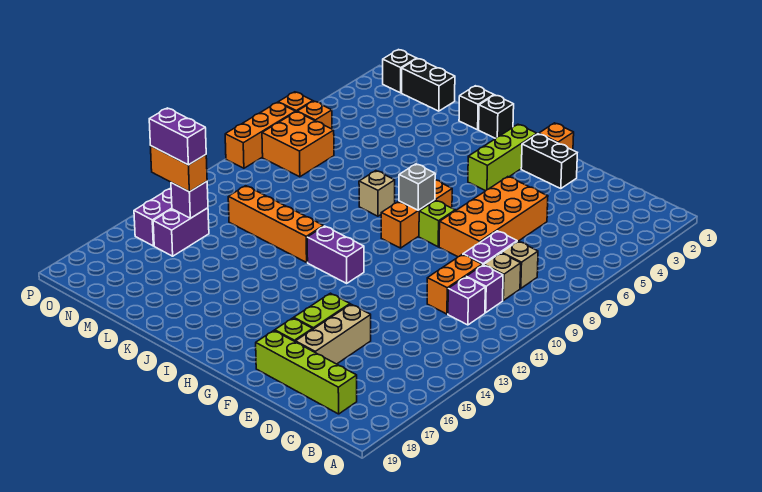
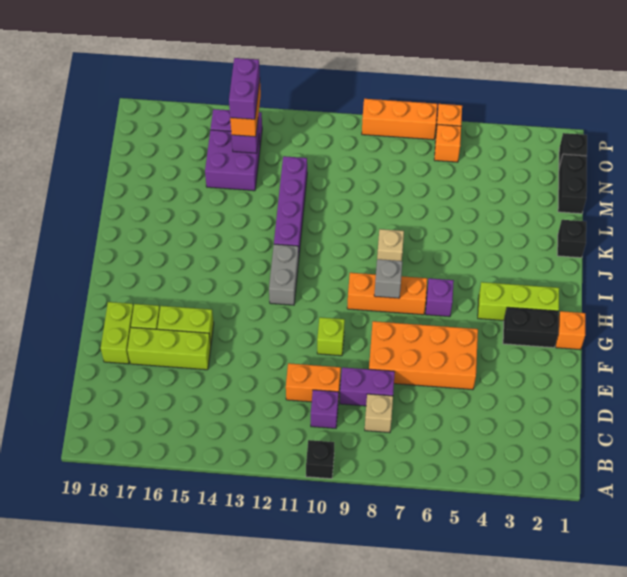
tan brick C9 level 1 -> none
purple brick C11 level 1 -> purple brick H6 level 1
lime brick C18:F18 level 1 -> lime brick E18:F18 level 1
tan brick E15:E17 level 1 -> lime brick E15:E17 level 1
black brick F2:G2 level 1 -> black brick G2:G3 level 1
lime brick G8 level 1 -> lime brick F10 level 1
purple brick H12:I12 level 1 -> grey brick H12:I12 level 1
black brick J1 level 1 -> black brick A10 level 1
orange brick J12:M12 level 1 -> purple brick J12:M12 level 1
orange brick N7:O8 level 1 -> none
purple brick N14:N15 level 1 -> purple brick M14:N15 level 1

